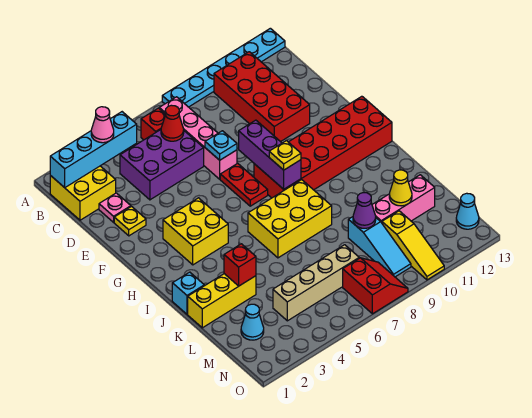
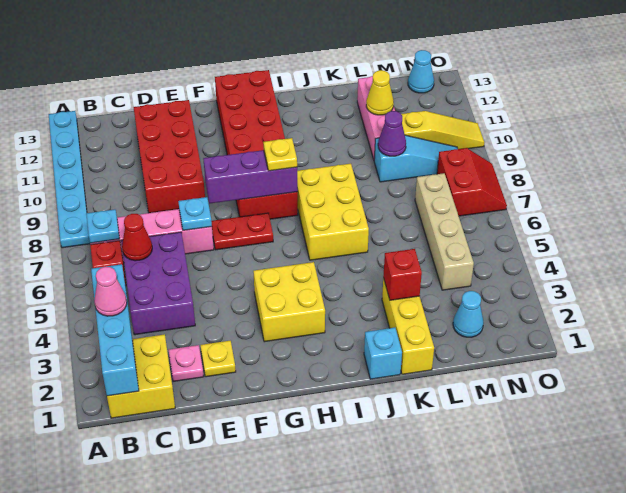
none -> cyan plate B7 level 2
red brick B10:E11 level 1 -> red brick D9:E12 level 1
red slope N7:O8 level 1 top 7 -> red slope N7:O8 level 1 top N

